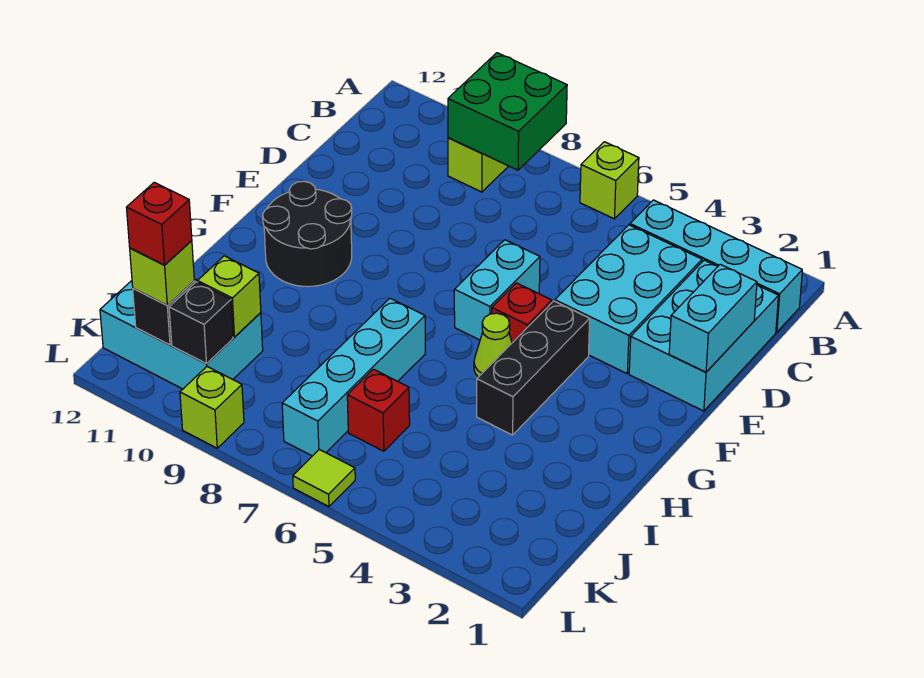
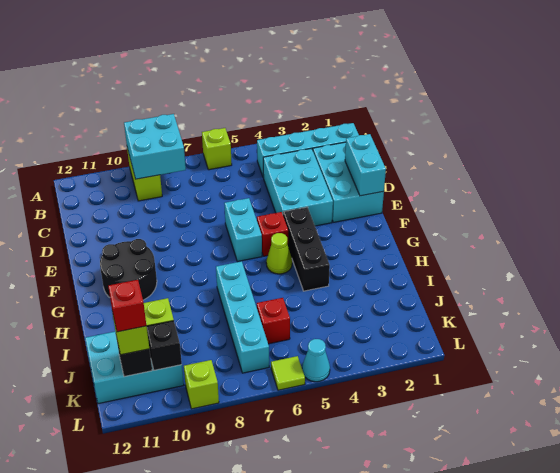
green brick A8:B9 level 2 -> cyan brick A8:B9 level 2
none -> cyan cone L5 level 1

